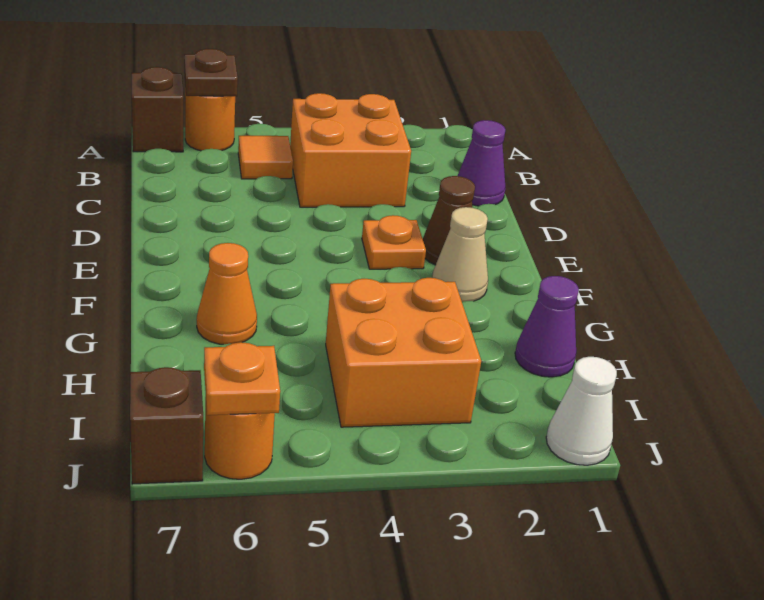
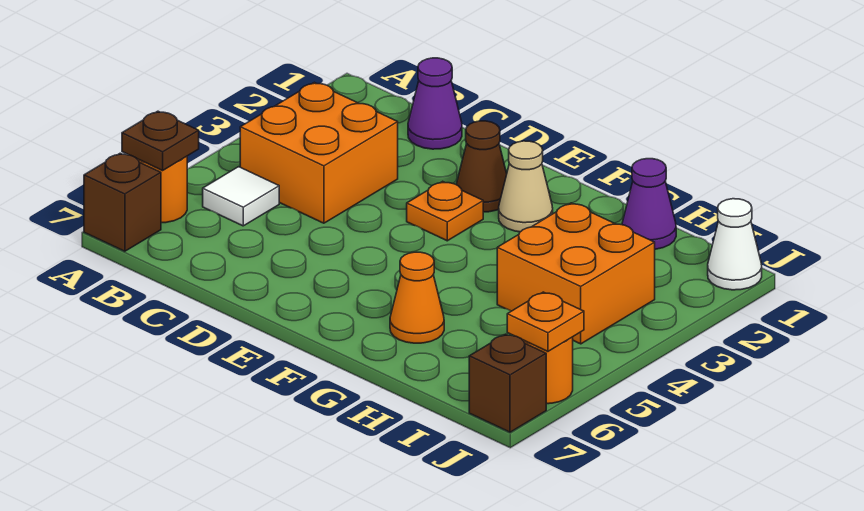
orange tile B5 level 1 -> white tile B5 level 1

